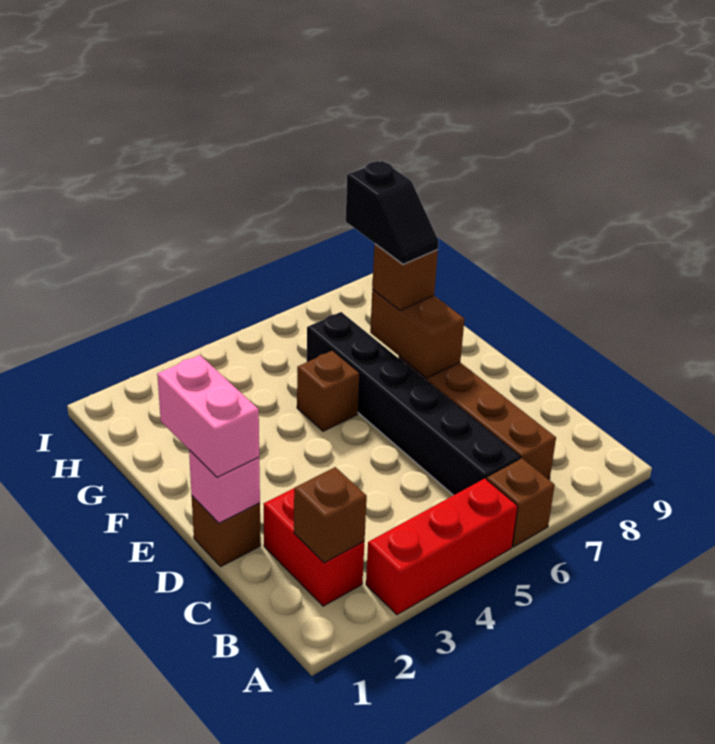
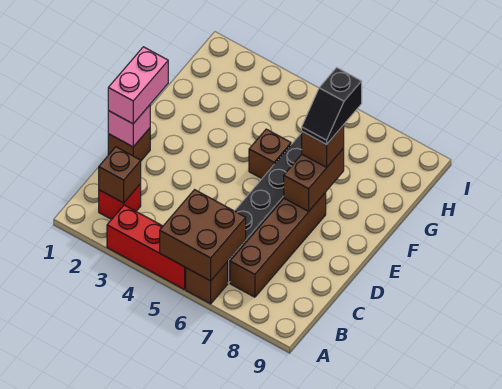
none -> brown brick A5:B6 level 2
red brick B2:C2 level 1 -> red brick B2 level 1

